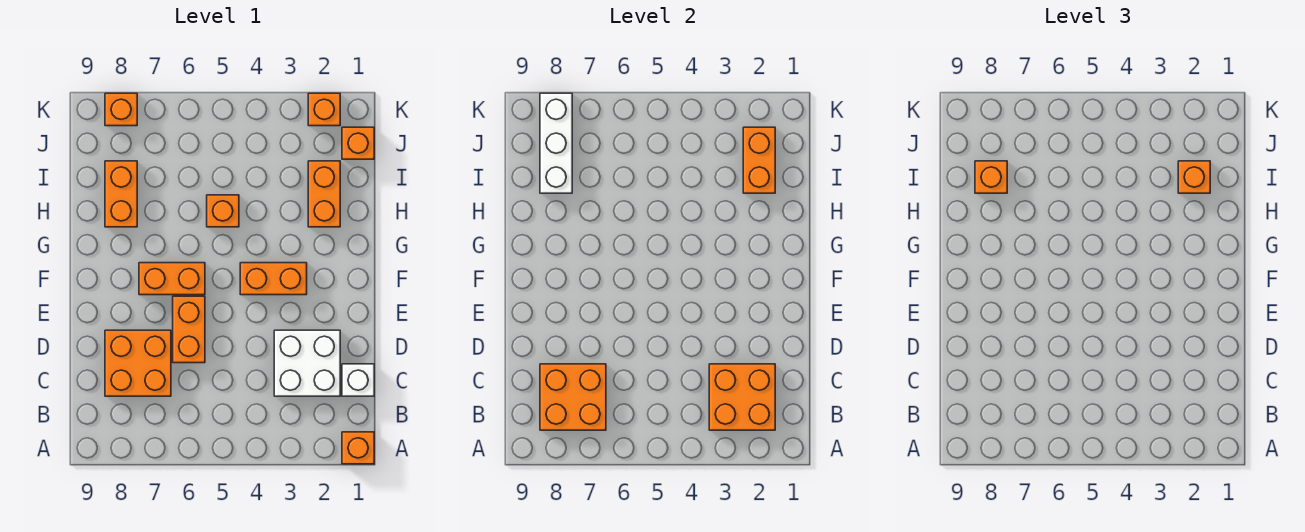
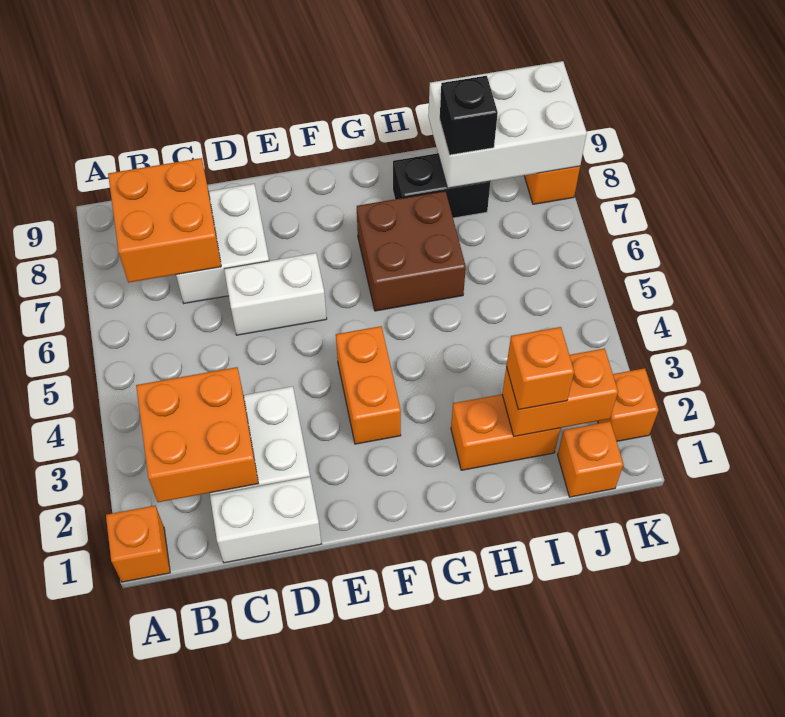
white brick C1 level 1 -> white brick C1:D1 level 1
orange brick C7:D8 level 1 -> white brick C7:D8 level 1
orange brick D6:E6 level 1 -> white brick D6:E6 level 1
orange brick F6:F7 level 1 -> none
none -> brown brick G6:H7 level 1
orange brick H5 level 1 -> none
orange brick H8:I8 level 1 -> black brick H8:I8 level 1
white brick I8:K8 level 2 -> white brick I8:K9 level 2
orange brick I8 level 3 -> black brick I8 level 3

